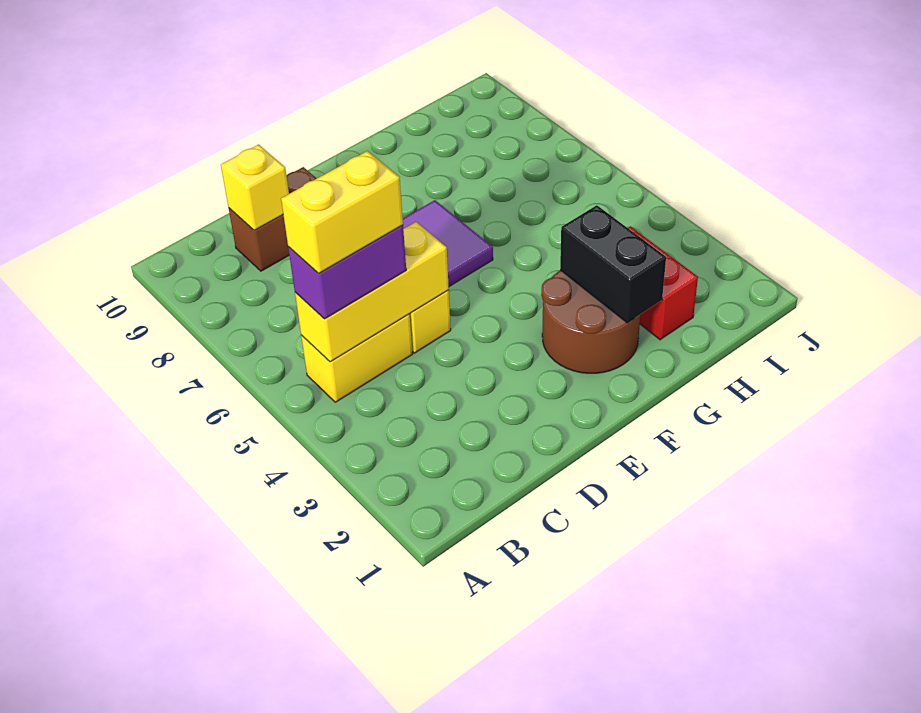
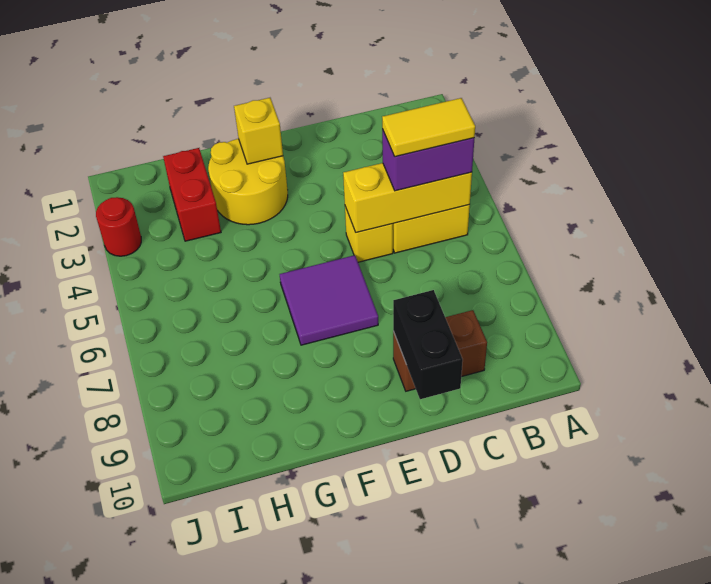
yellow brick B5:C5 level 4 -> yellow tile B5:C5 level 4
yellow brick C9 level 2 -> yellow brick F2 level 2
brown round brick F2:G3 level 1 -> yellow round brick F2:G3 level 1
black brick G2:G3 level 2 -> black brick D9:D10 level 2
none -> red round brick J3 level 1

